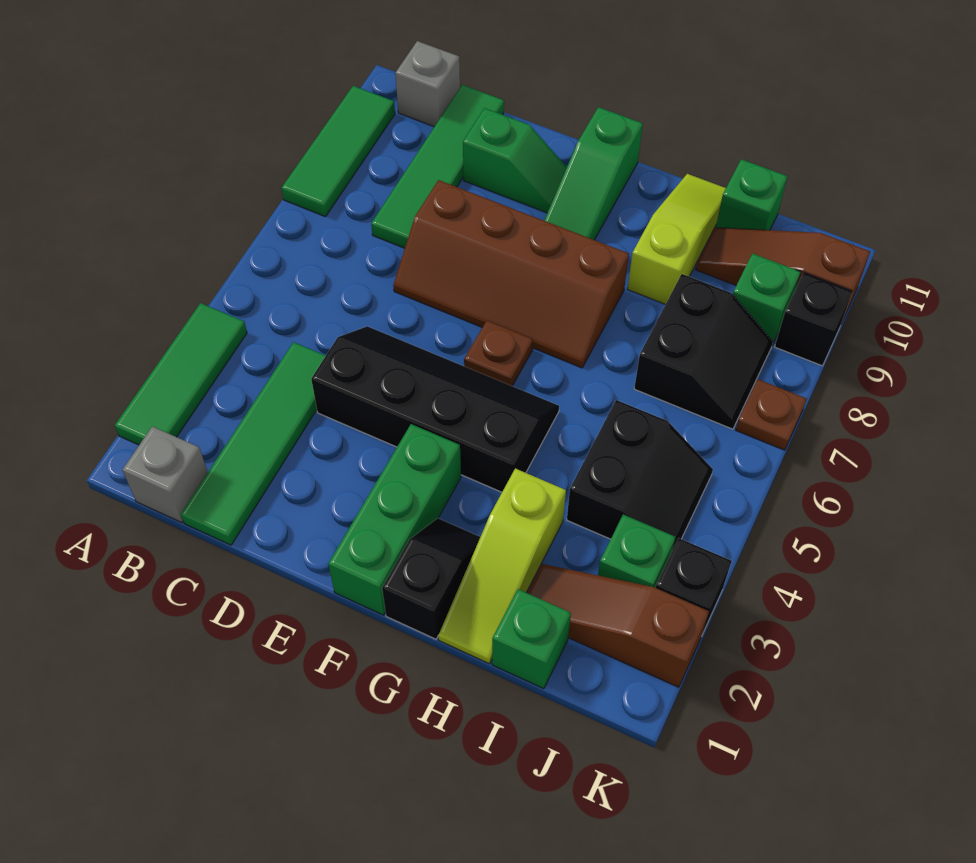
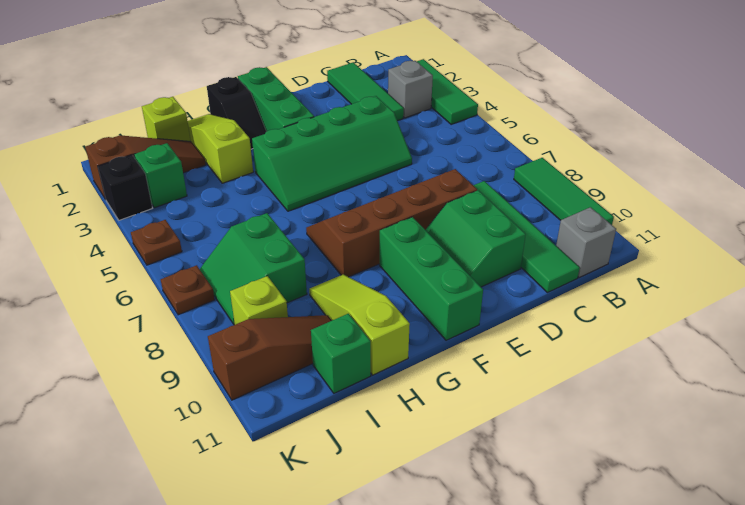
grey brick B1 level 1 -> grey brick B3 level 1
green tile C1:C4 level 1 -> green tile C1:C3 level 1
black slope D4:G5 level 1 top 4 -> green slope D4:G5 level 1 top 4
green slope D10:E10 level 1 top D -> green slope D9:E10 level 1 top D
brown plate F6 level 1 -> brown plate K5 level 1
green slope F9:F11 level 1 top 11 -> green brick F9:F11 level 1
lime slope H9:H11 level 1 top 9 -> lime slope H9:H11 level 1 top 11
green brick I1 level 1 -> lime brick I1 level 1
black slope I4:J5 level 1 top I -> none
black slope I7:J8 level 1 top I -> green slope I7:J8 level 1 top I
green brick J9 level 1 -> lime brick J9 level 1
black brick K9 level 1 -> none

